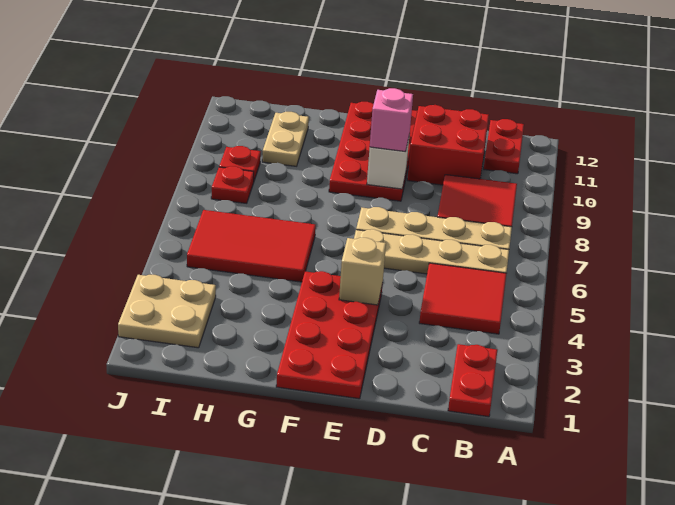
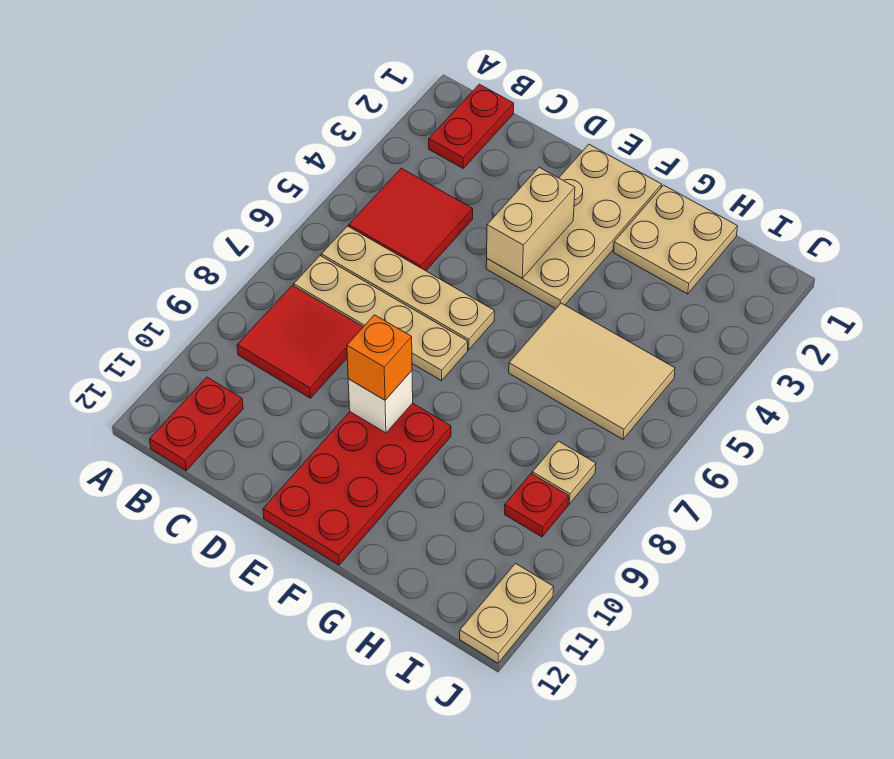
red brick C10:D11 level 1 -> none
red plate E1:F4 level 1 -> tan plate E1:F4 level 1
tan brick E4 level 2 -> tan brick E3:E4 level 2
pink brick E9 level 3 -> orange brick E9 level 3
red tile G5:I6 level 1 -> tan tile G5:I6 level 1
tan plate H10:H11 level 1 -> tan plate J11:J12 level 1
tan plate I2:J3 level 1 -> tan plate G1:H2 level 1
red plate I8 level 1 -> tan plate I8 level 1

